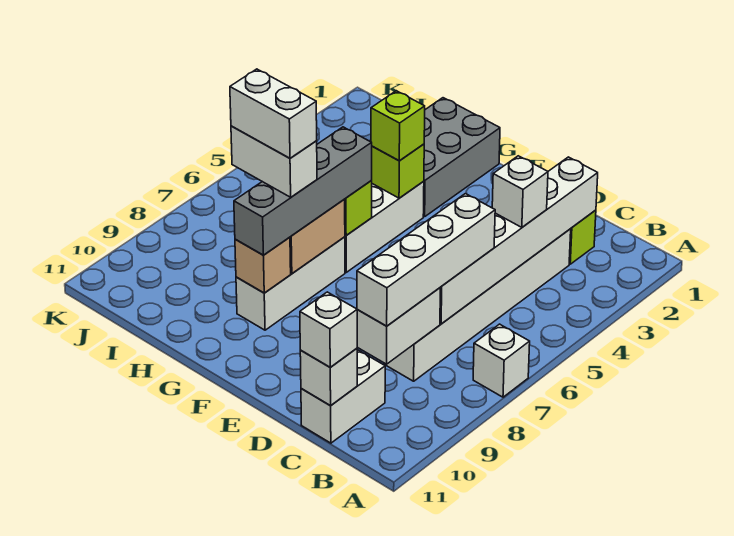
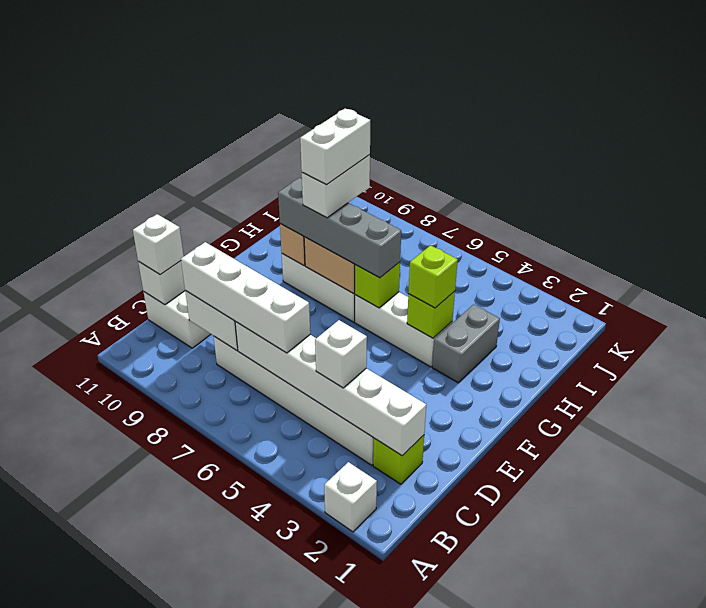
white brick A7 level 1 -> white brick A2 level 1
grey brick G1:H3 level 1 -> grey brick G3:H3 level 1

